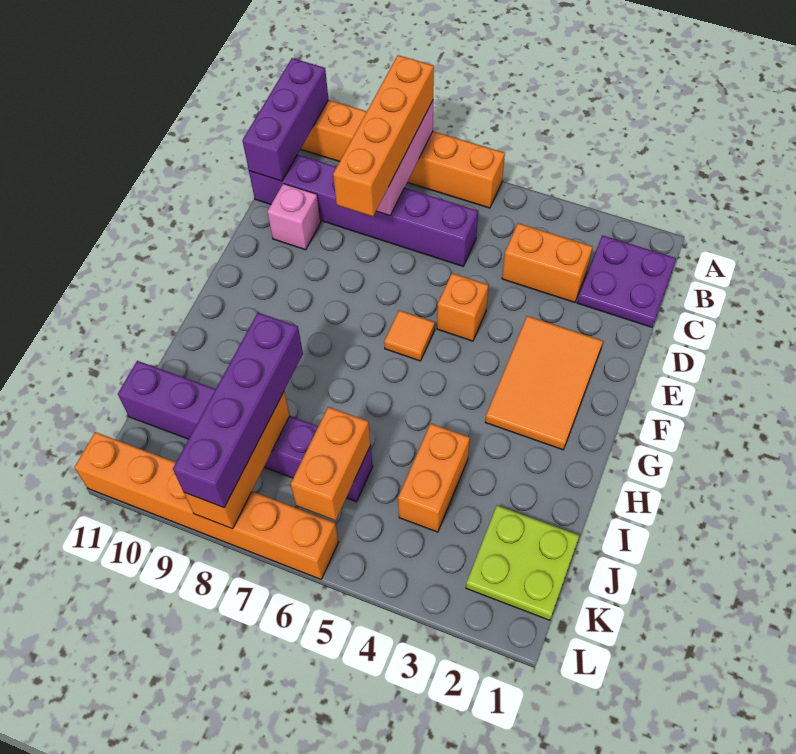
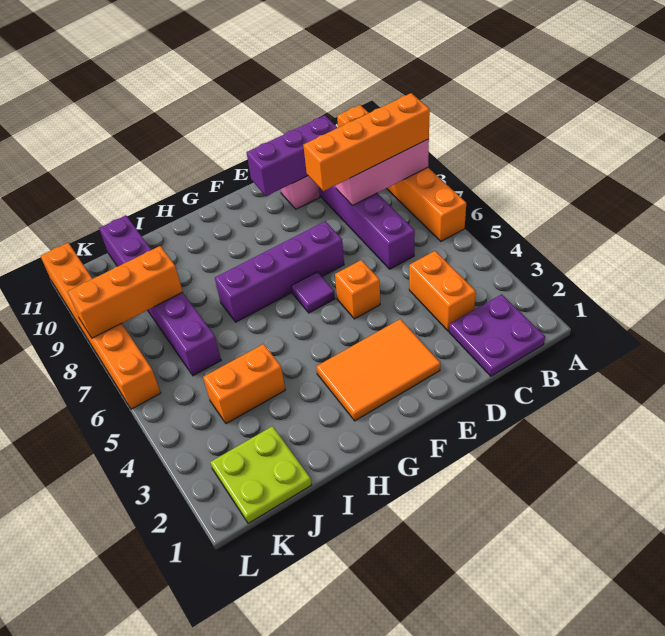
purple brick A11:C11 level 2 -> purple brick C10:E10 level 2
orange tile F6 level 1 -> purple tile F6 level 1
purple brick I8:L8 level 3 -> purple brick E7:H7 level 1
orange brick J6:K6 level 2 -> none

